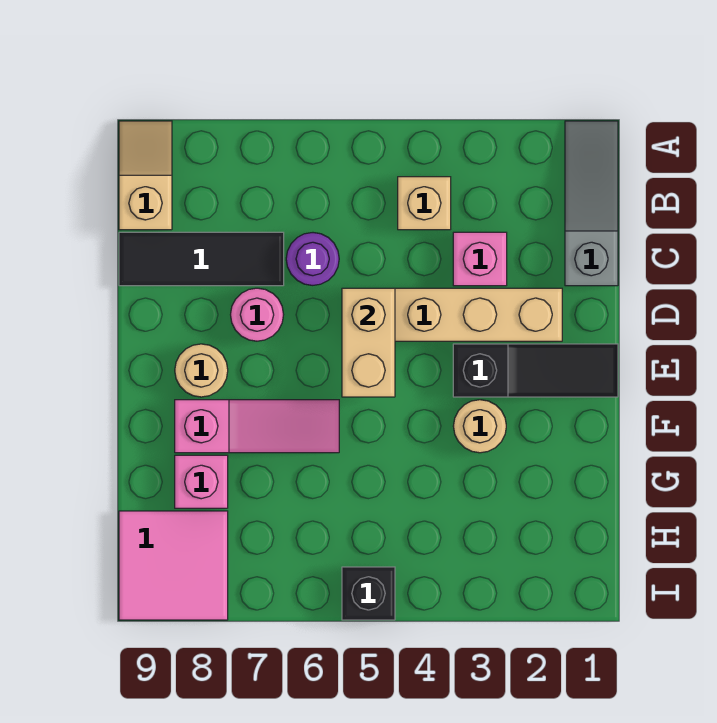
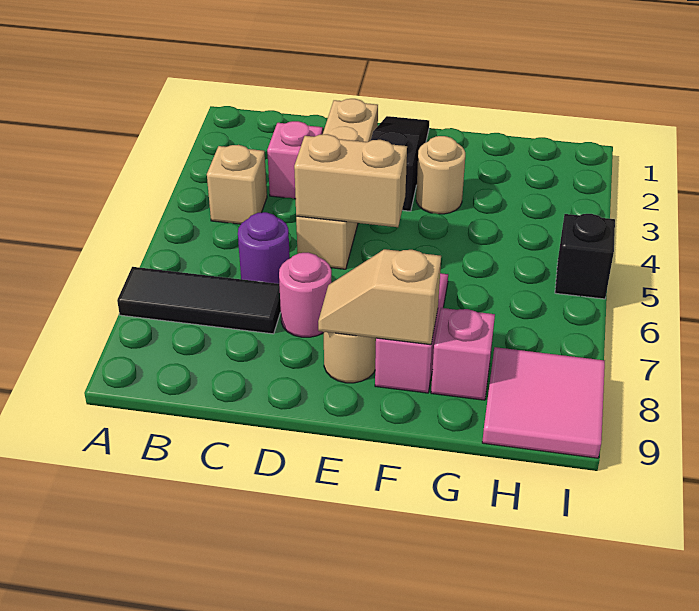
grey slope A1:C1 level 1 top C -> none
tan slope A9:B9 level 1 top B -> tan slope E8:F8 level 2 top F
black tile C7:C9 level 1 -> black tile A7:C7 level 1

